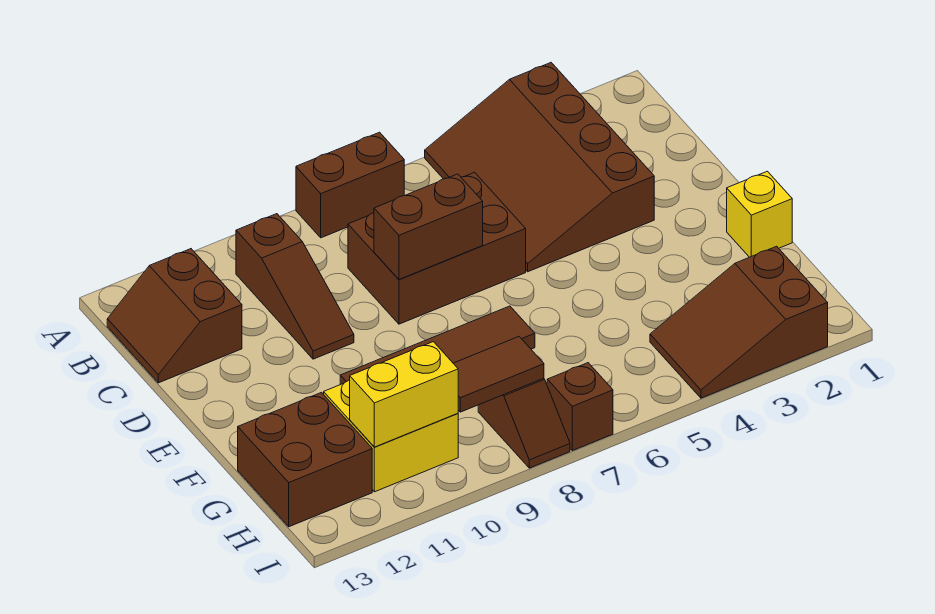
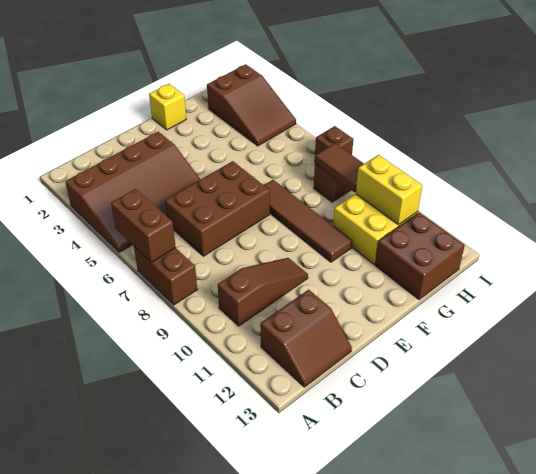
brown brick C6:D8 level 1 -> brown brick C6:E7 level 1
brown brick D7:D8 level 2 -> brown brick A6:A7 level 2

